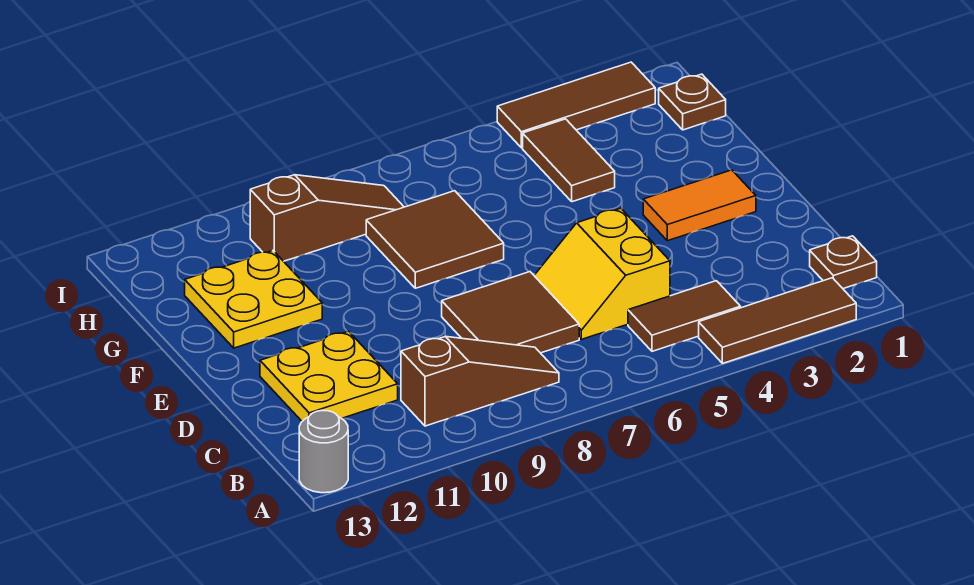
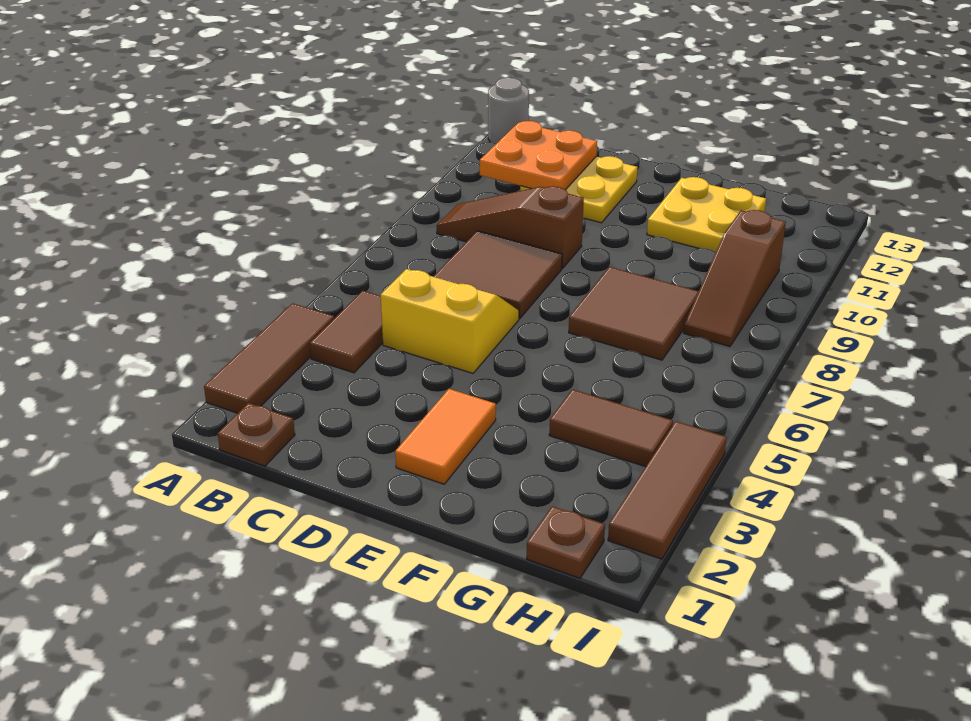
brown slope B8:B10 level 1 top 10 -> brown slope B9:D9 level 1 top D
none -> orange plate B11:C12 level 2

